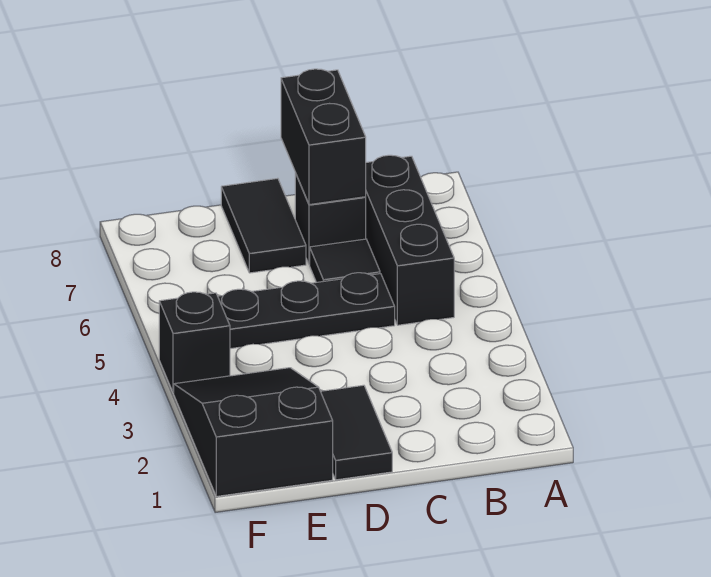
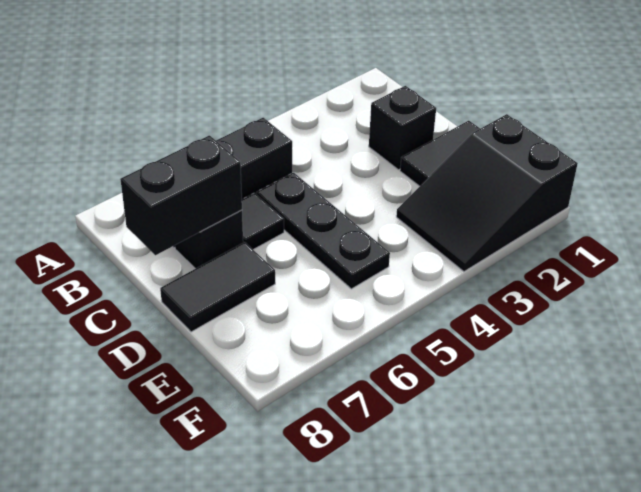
black brick F4 level 1 -> black brick C2 level 1

